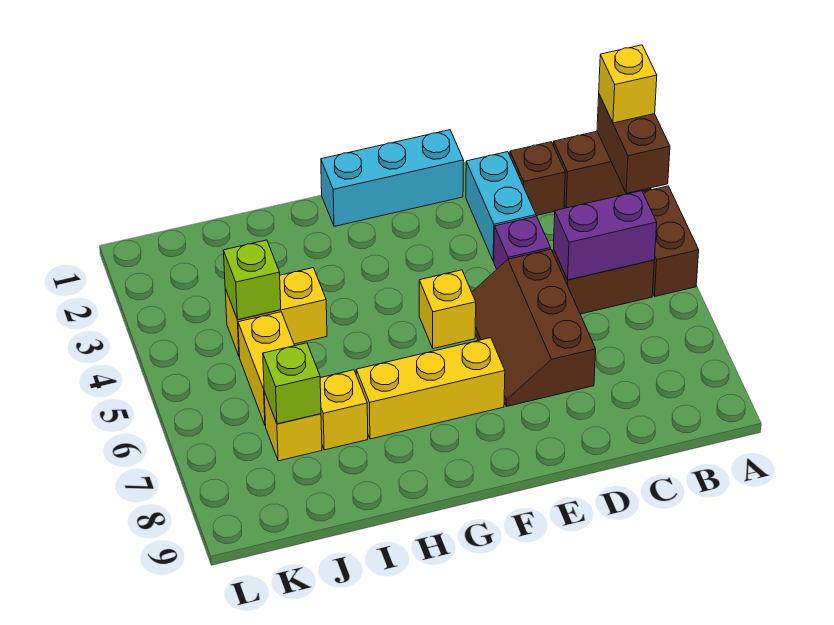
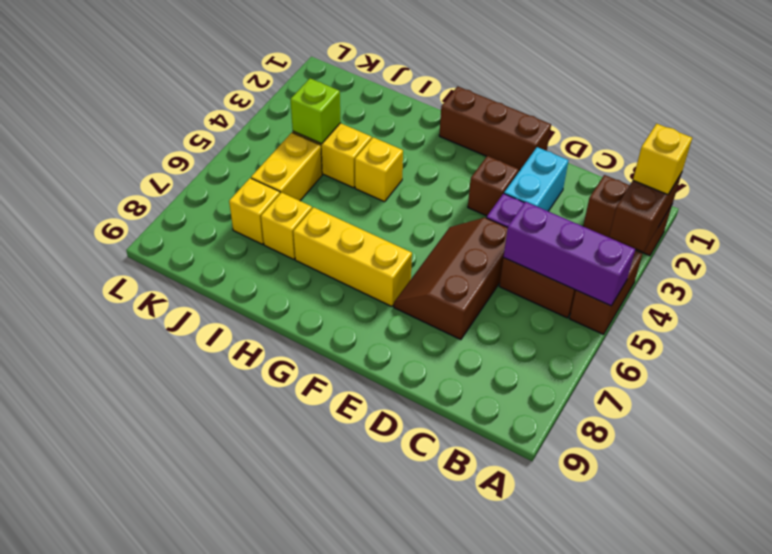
purple brick B5:C5 level 2 -> purple brick A5:C5 level 2
brown brick C2 level 1 -> brown brick E3 level 1
cyan brick E1:G1 level 1 -> brown brick E1:G1 level 1
yellow brick F5 level 1 -> yellow brick H4 level 1
lime brick J7 level 2 -> none

